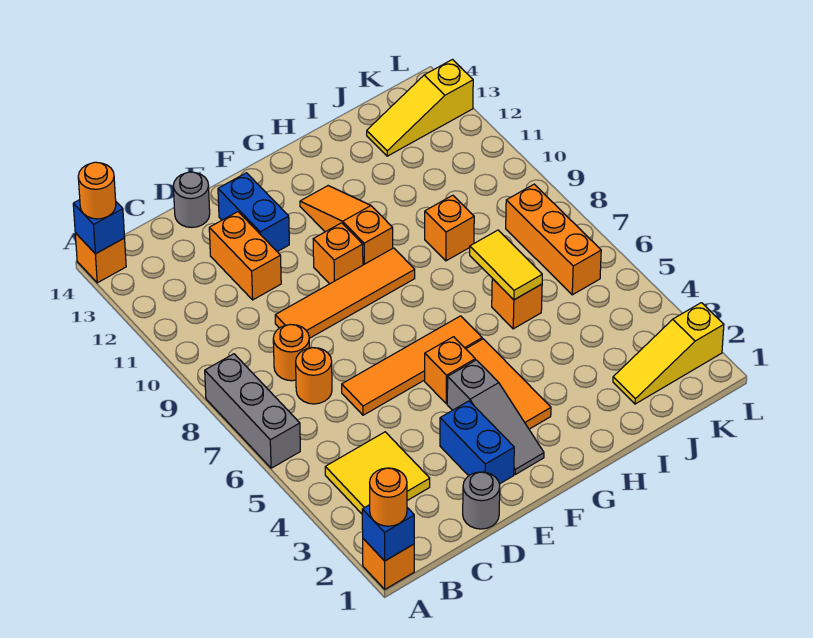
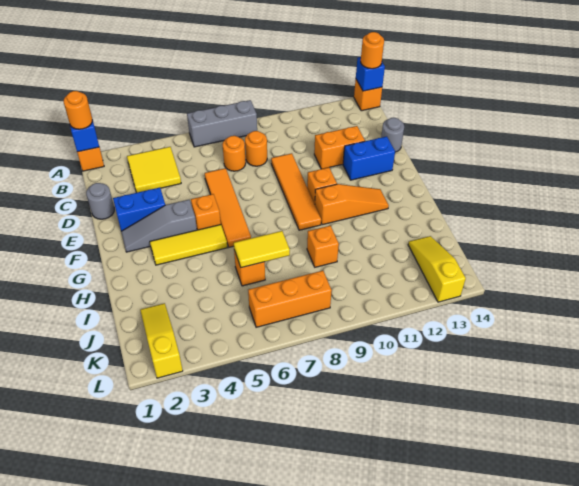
orange tile G3:G5 level 1 -> yellow tile G3:G5 level 1

